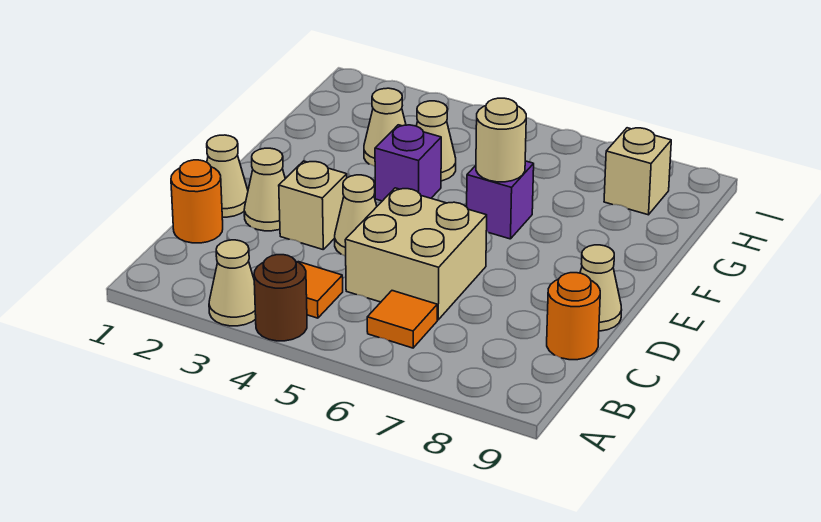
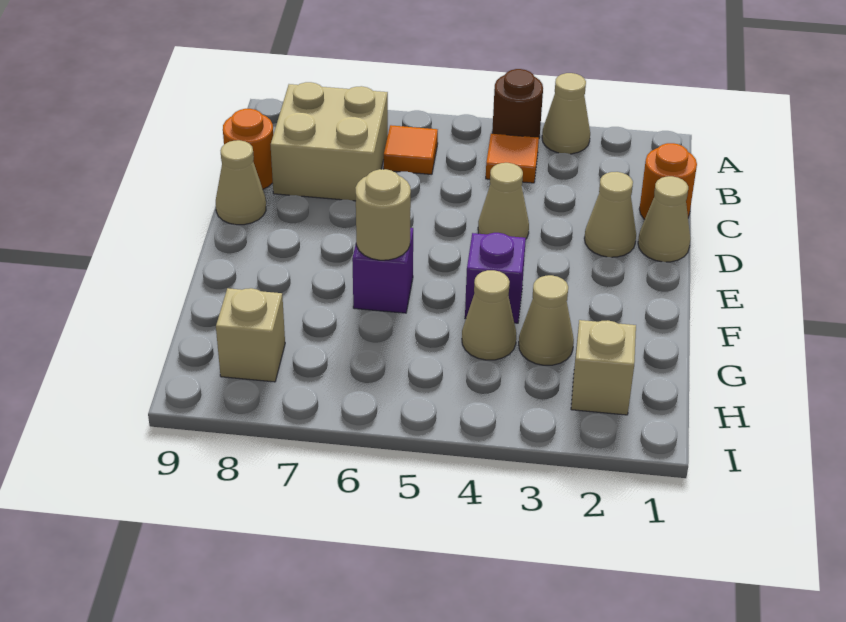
tan brick C5:D6 level 1 -> tan brick B7:C8 level 1
tan brick D3 level 1 -> tan brick H2 level 1

